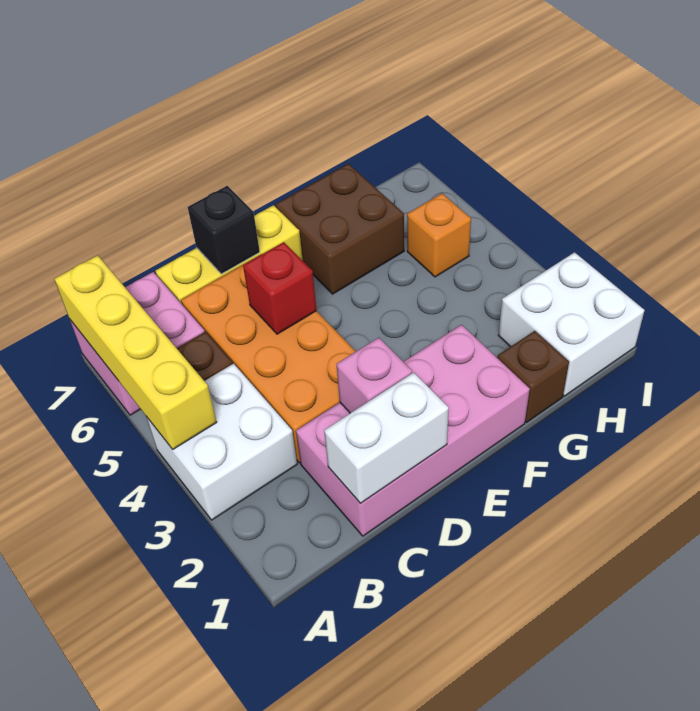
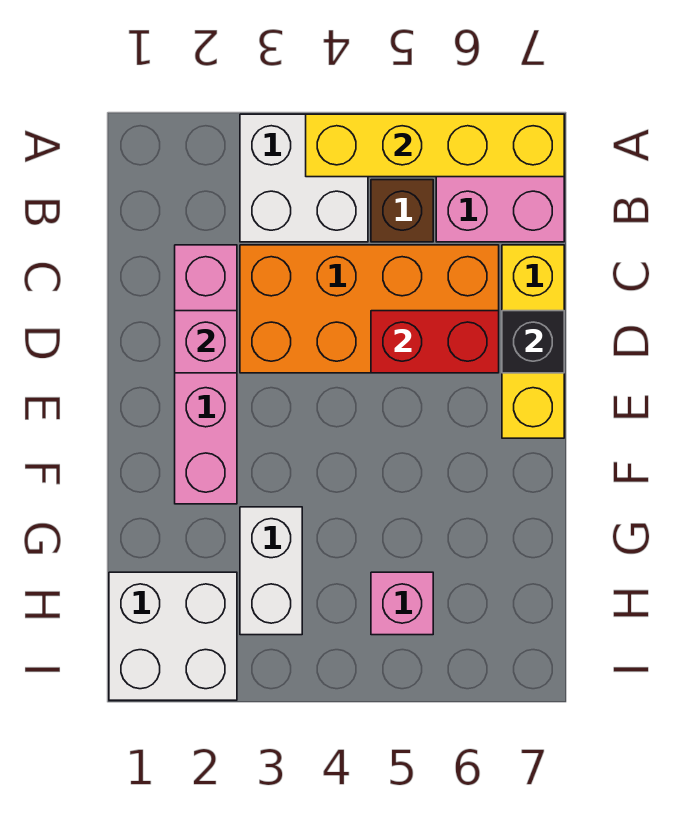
pink brick C1:F2 level 1 -> pink brick C2:F2 level 1
white brick C1:D1 level 2 -> white brick G3:H3 level 1
red brick D5 level 2 -> red brick D5:D6 level 2
brown brick F6:G7 level 1 -> none
brown brick G1 level 1 -> none
orange brick H5 level 1 -> pink brick H5 level 1

